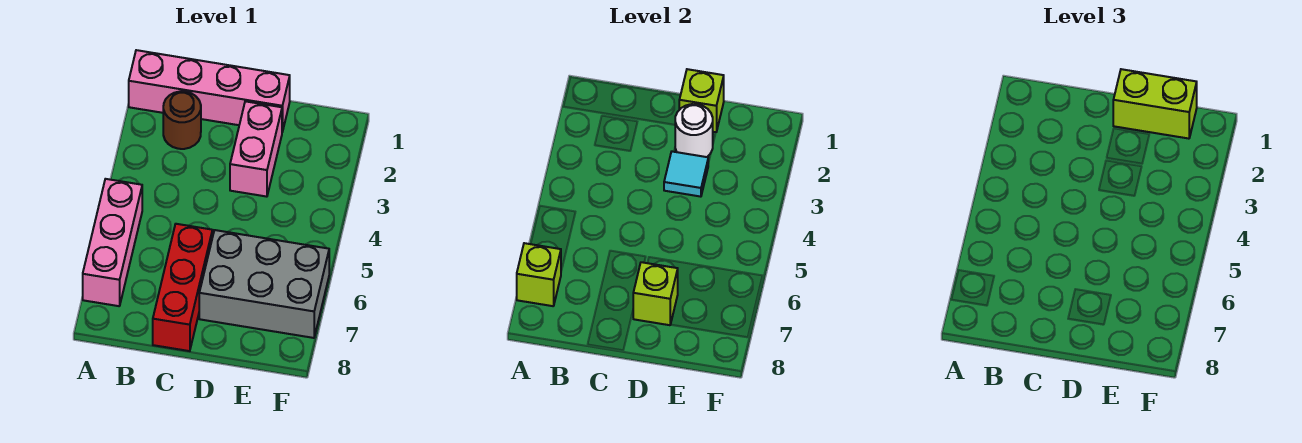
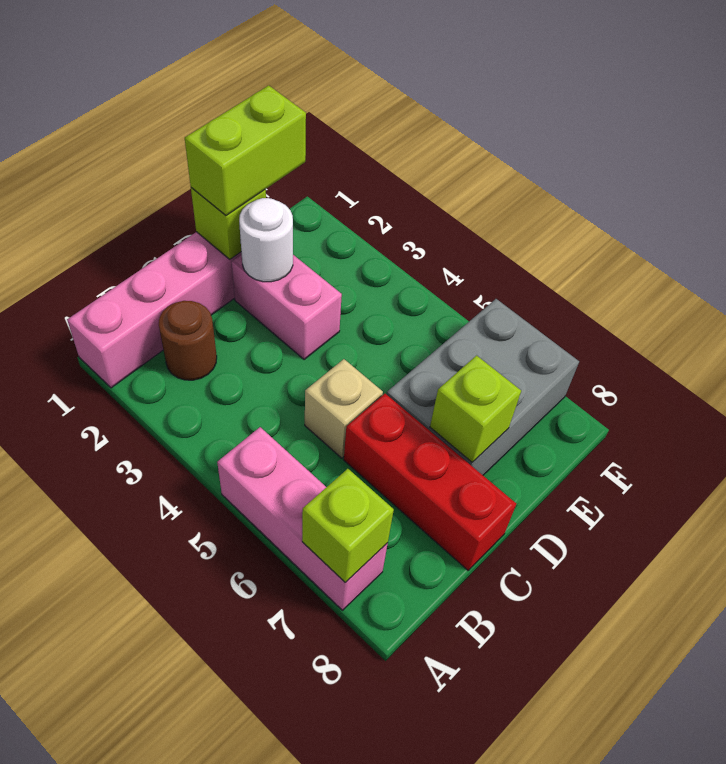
none -> tan brick C5 level 1
cyan tile D3 level 2 -> none

